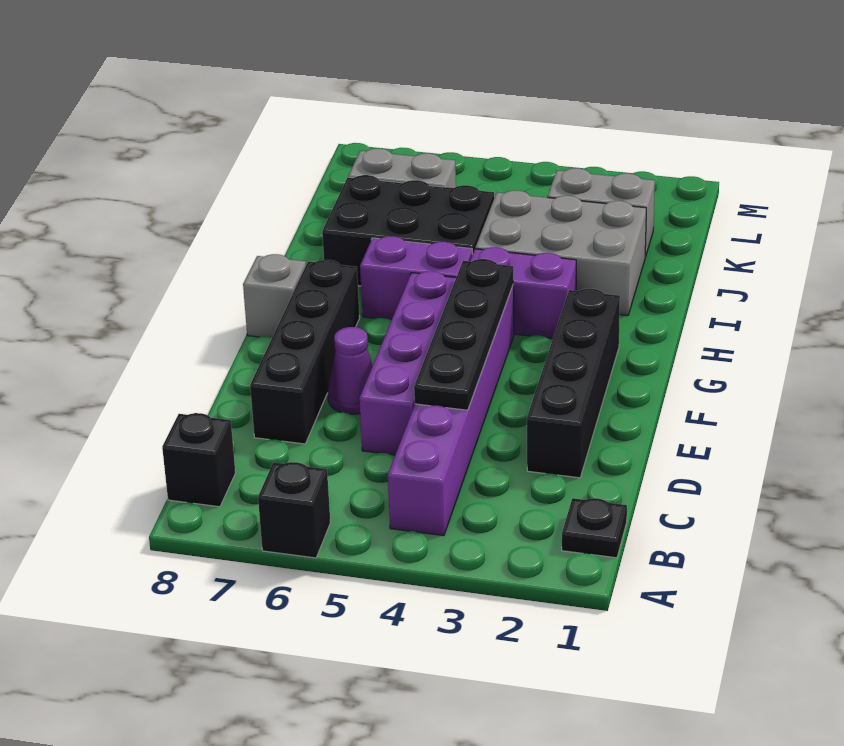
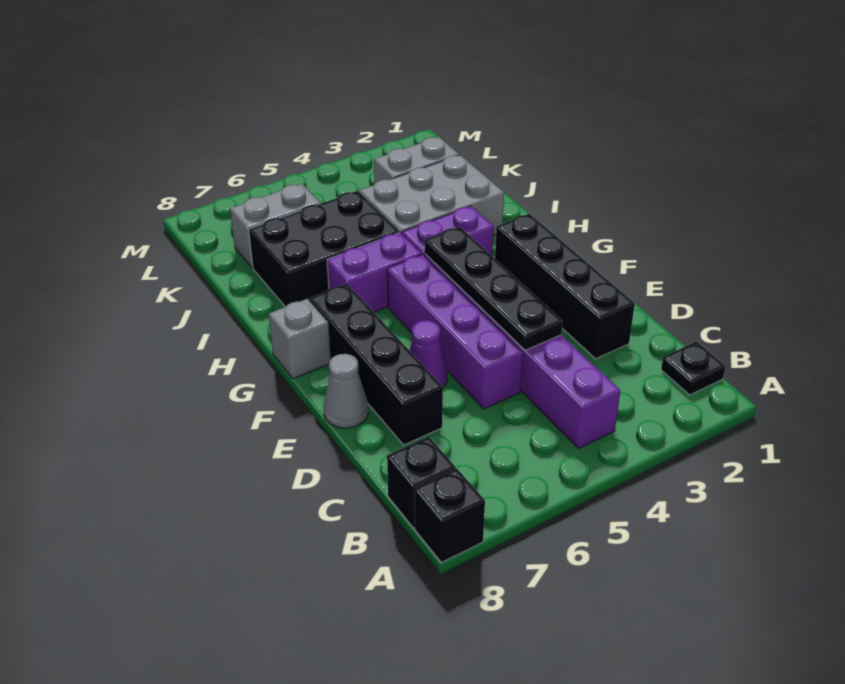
black brick A6 level 1 -> black brick A8 level 1
none -> grey cone E8 level 1

